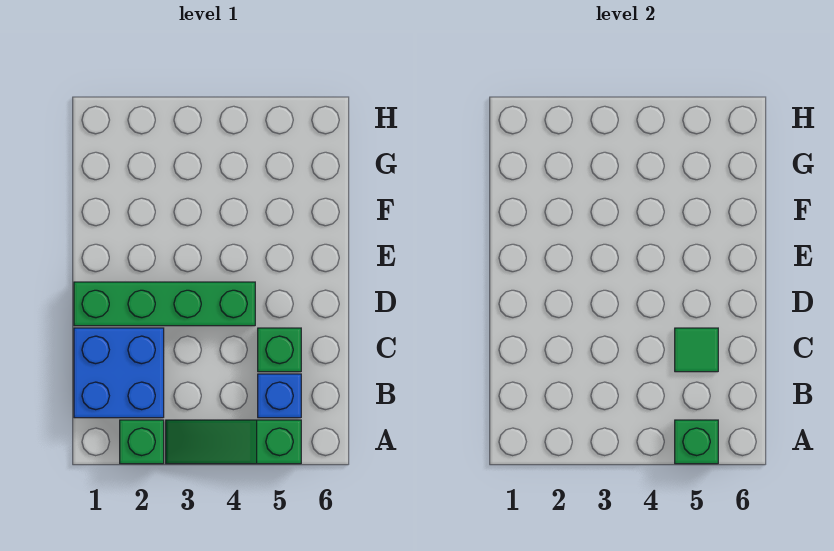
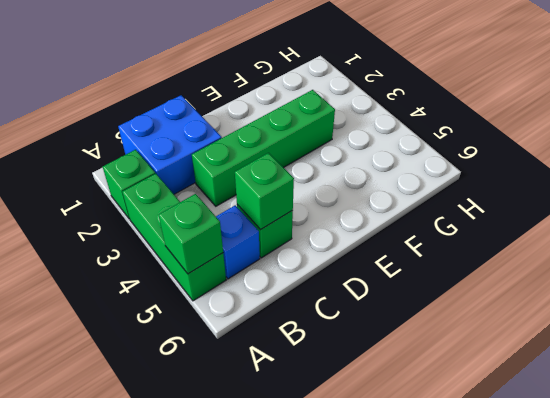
green slope A3:A5 level 1 top 5 -> green brick A3:A5 level 1
green tile C5 level 2 -> green brick C5 level 2
green brick D1:D4 level 1 -> green brick C3:F3 level 1

